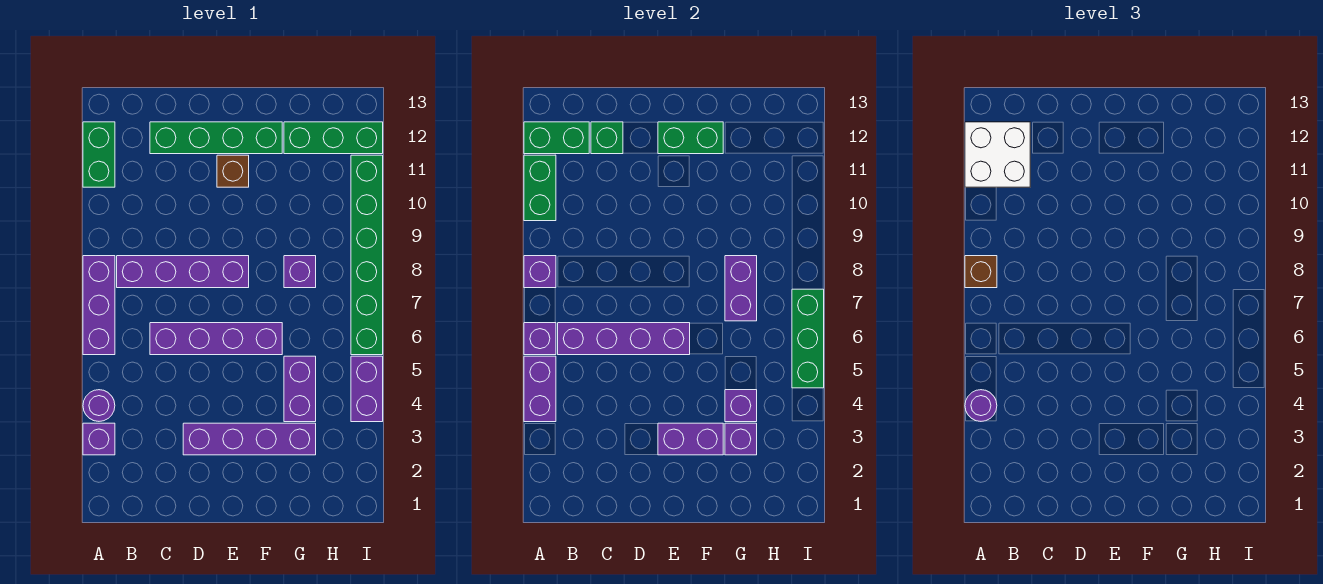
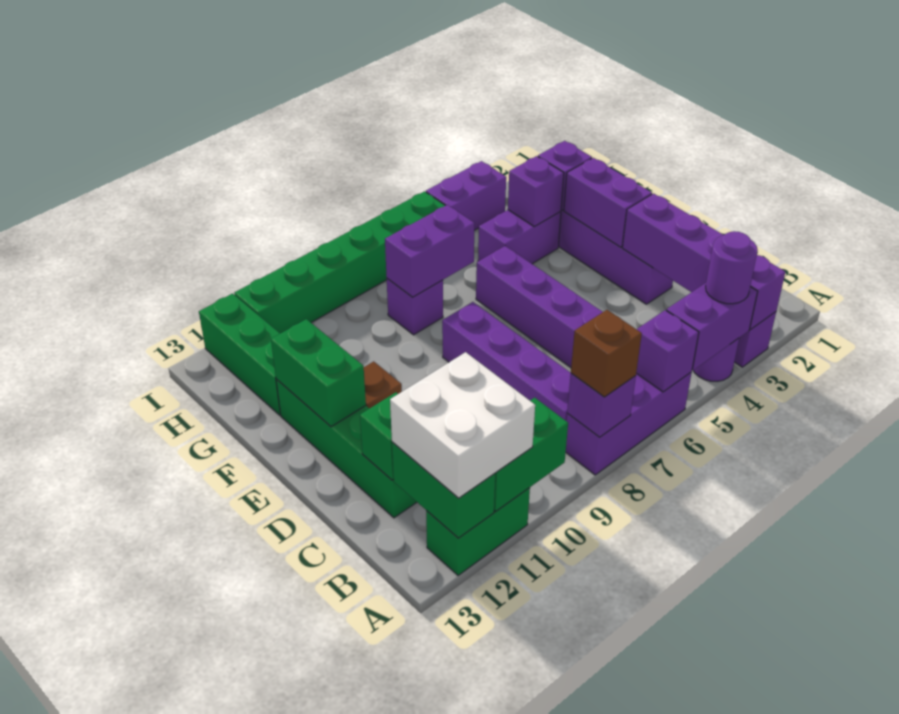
purple brick B6:E6 level 2 -> purple brick A3:D3 level 2
green brick I5:I7 level 2 -> none

